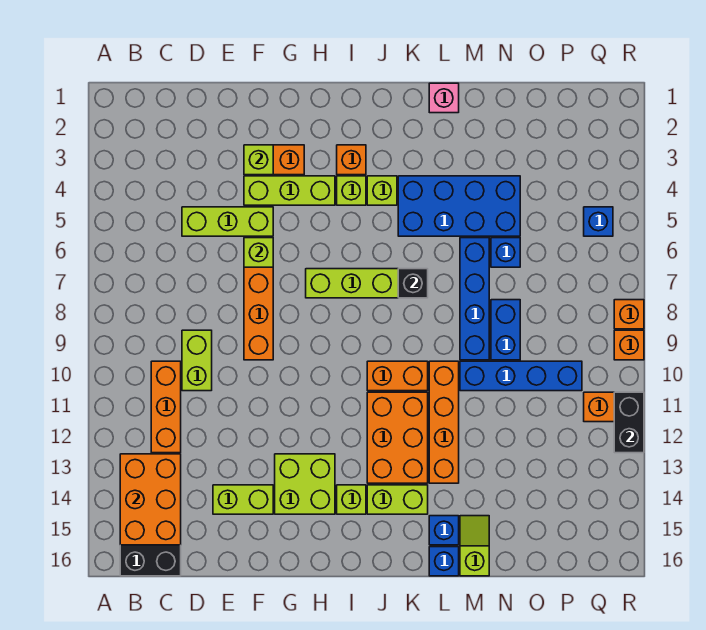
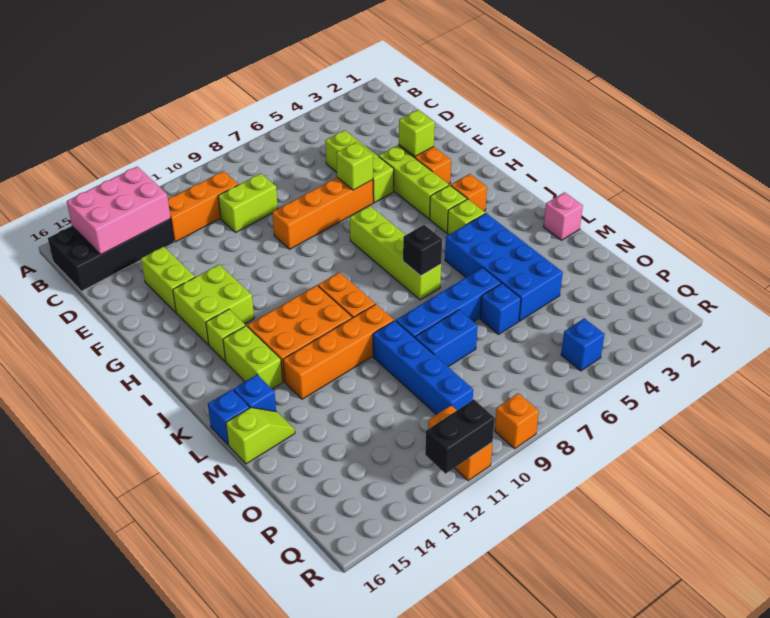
orange brick B13:C15 level 2 -> pink brick B13:C15 level 2
orange brick R8 level 1 -> none

